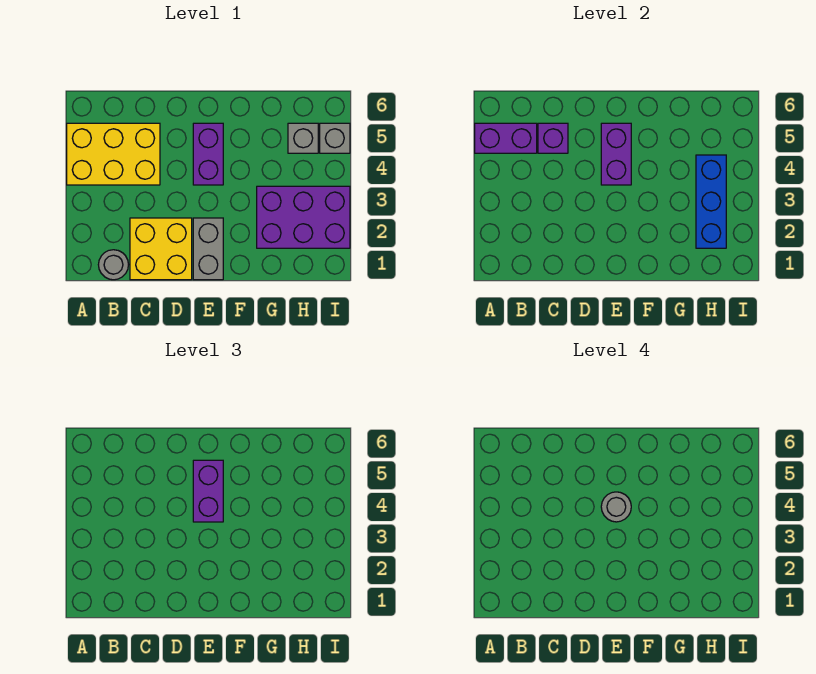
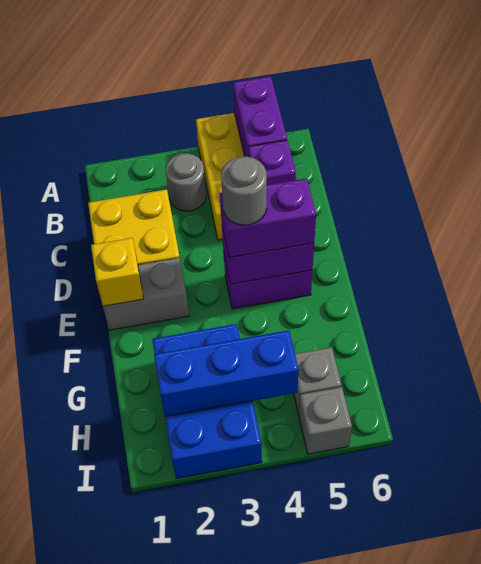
grey round brick B1 level 1 -> grey round brick B3 level 1
none -> yellow brick E1 level 2
purple brick G2:I3 level 1 -> blue brick G2:I3 level 1

